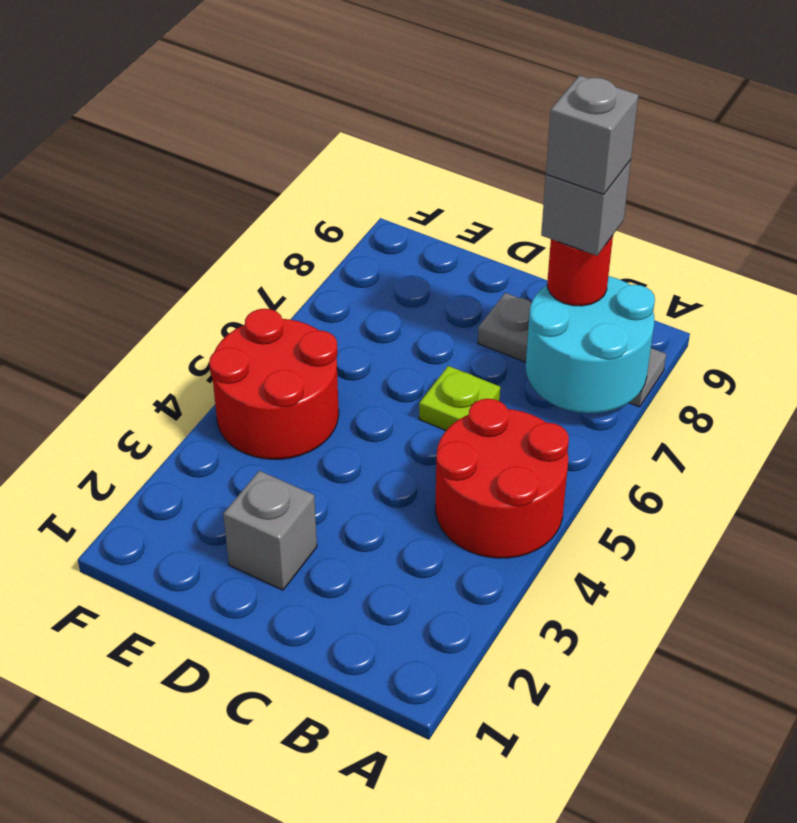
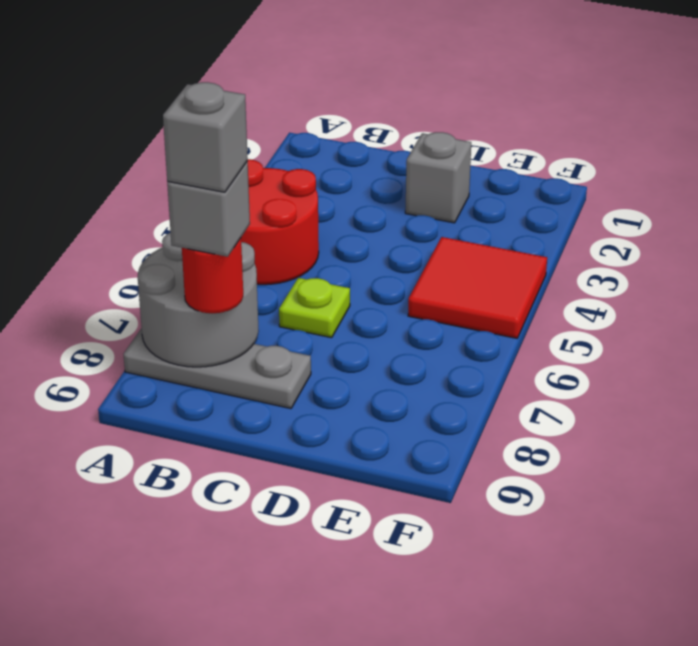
cyan round brick A7:B8 level 2 -> grey round brick A7:B8 level 2
red round brick E4:F5 level 1 -> red tile E4:F5 level 1

